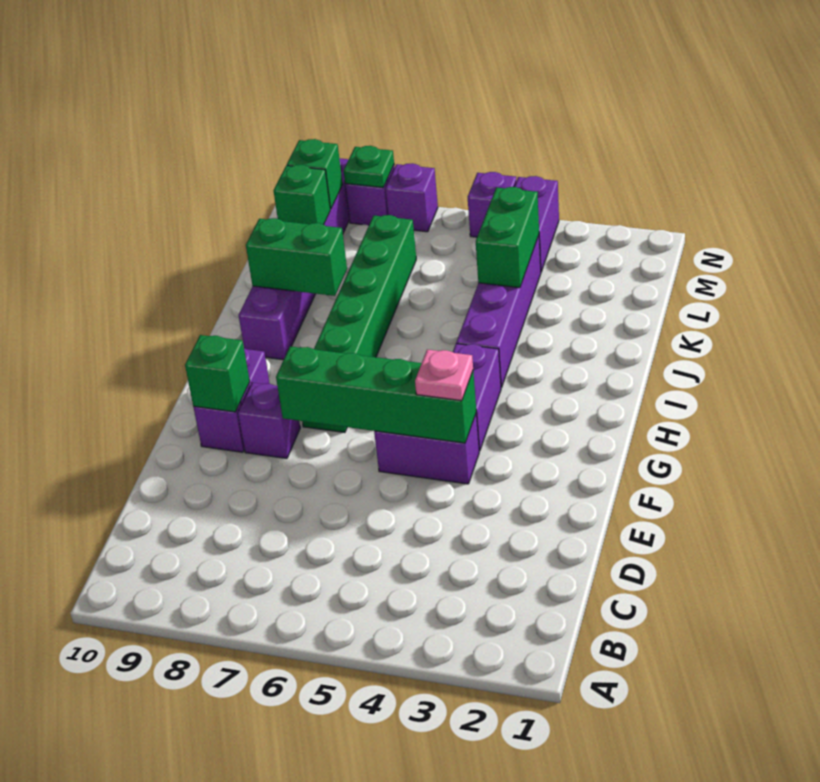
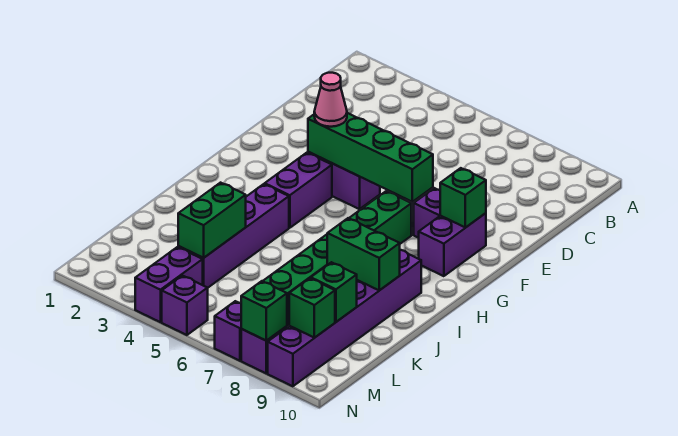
pink plate F4 level 3 -> pink cone F4 level 3
green plate N8 level 2 -> green brick N8 level 2

